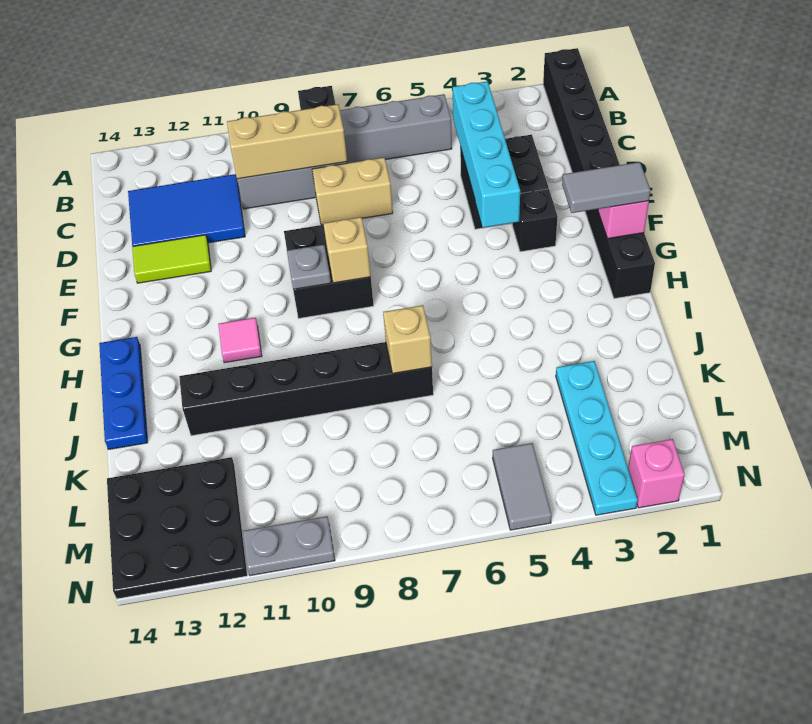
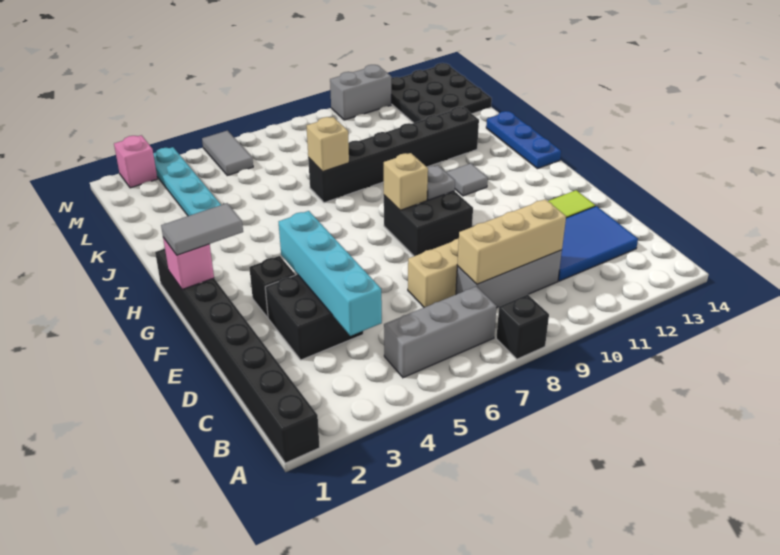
pink tile H11 level 1 -> grey tile H11 level 1
grey plate N10:N11 level 1 -> grey brick N10:N11 level 1

